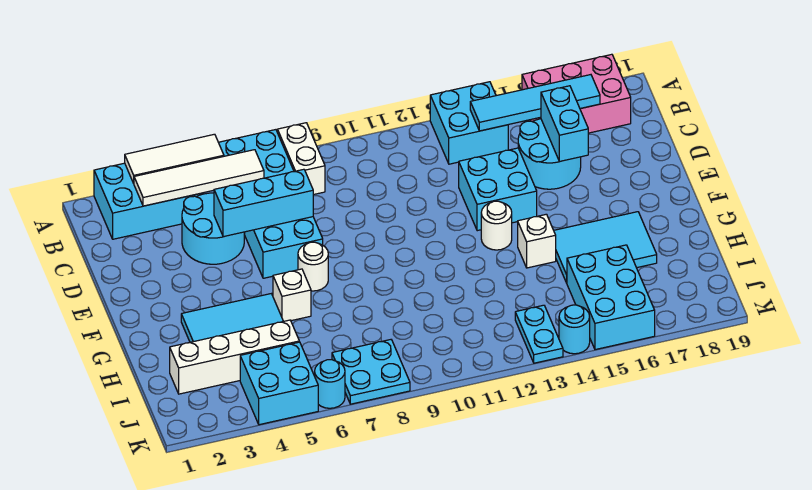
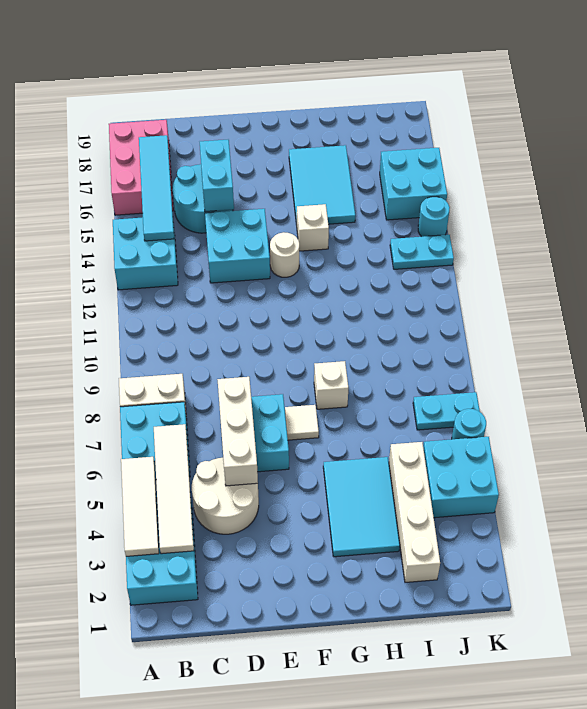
cyan round brick C4:D5 level 1 -> white round brick C4:D5 level 1
cyan brick C16:D16 level 2 -> cyan brick D15:D16 level 2
cyan brick D5:D7 level 2 -> white brick D5:D7 level 2
white round brick F7 level 1 -> white tile F7 level 1
white brick G6 level 1 -> white brick G8 level 1
cyan brick I15:K16 level 1 -> cyan brick J15:K16 level 1
cyan plate J7:K8 level 1 -> cyan plate J7:K7 level 1

